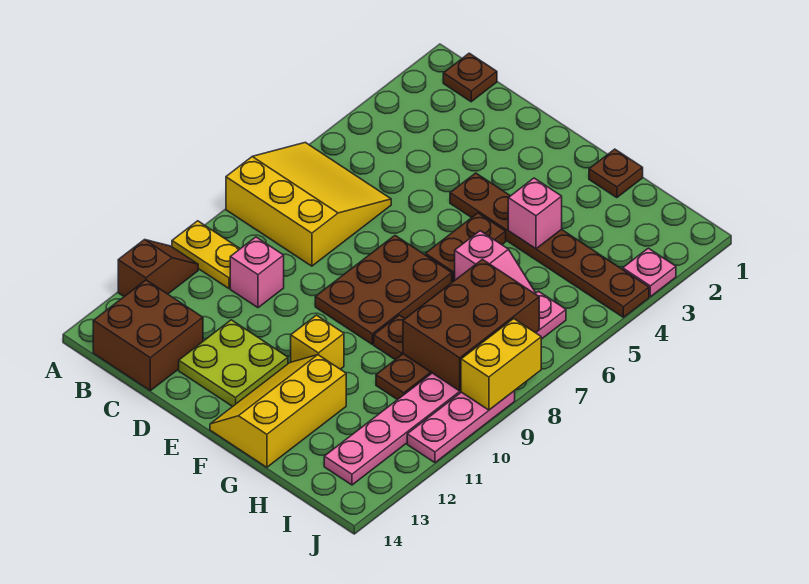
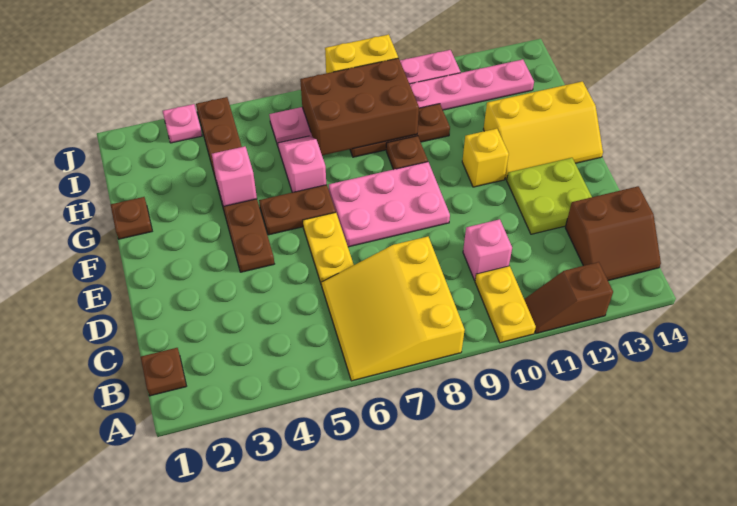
brown brick B13:C14 level 1 -> brown slope B13:C14 level 1 top C
none -> yellow plate D6:E6 level 1
brown plate E7:F9 level 1 -> pink plate E7:F9 level 1

